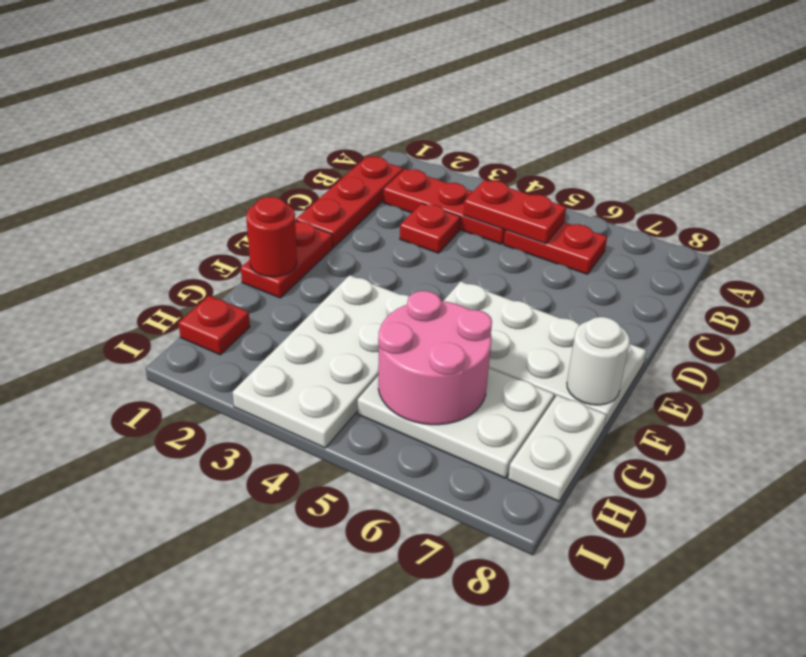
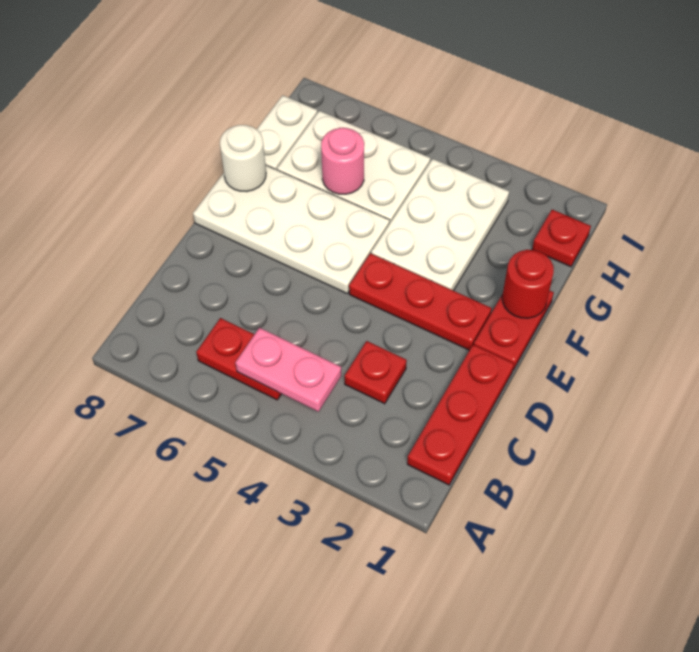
red plate B2:B4 level 1 -> red plate E2:E4 level 1
red plate B4:B5 level 2 -> pink plate B4:B5 level 2
white plate F3:I4 level 1 -> white plate F3:H4 level 1
pink round brick G5:H6 level 2 -> pink round brick G6 level 2

